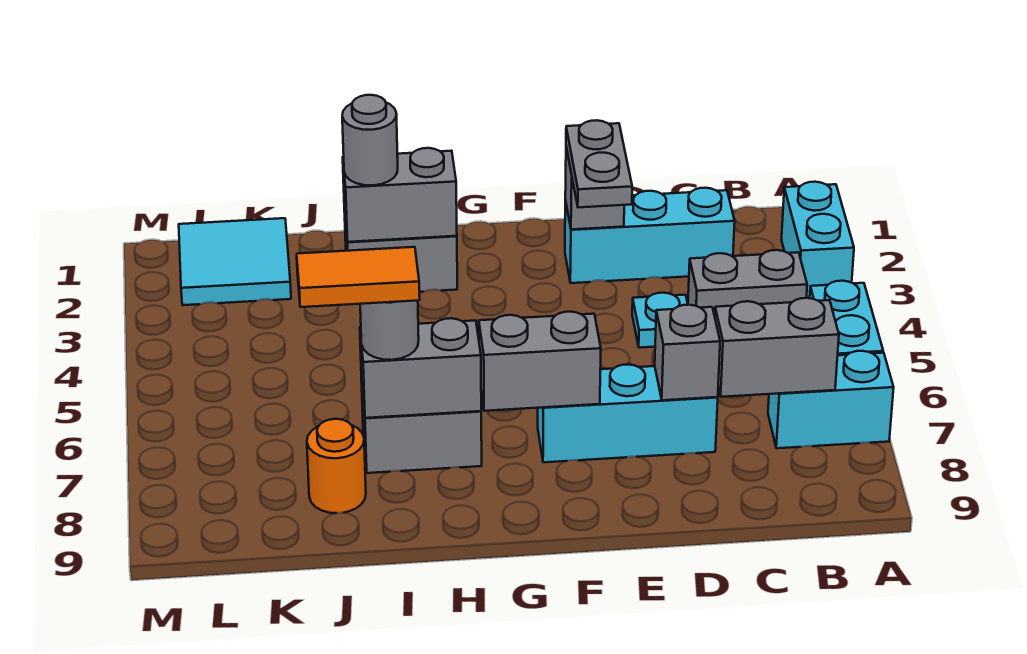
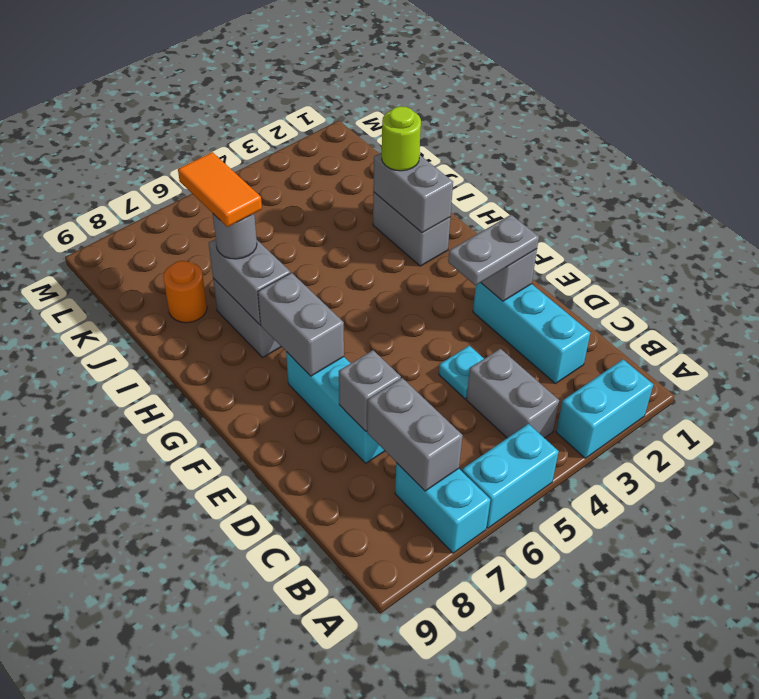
grey round brick I2 level 3 -> lime round brick I2 level 3
cyan tile K1:L2 level 1 -> none

